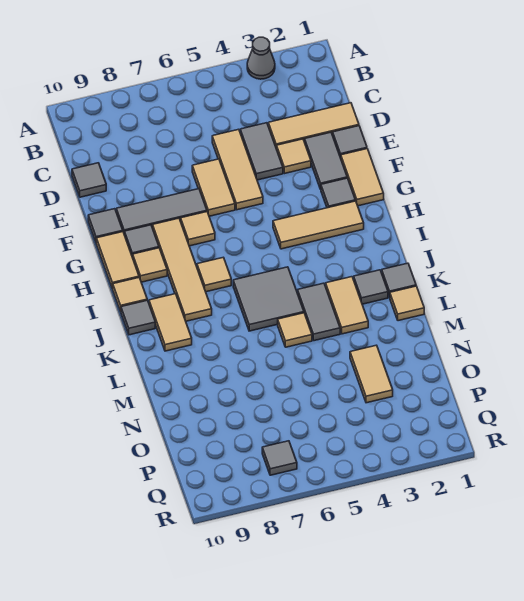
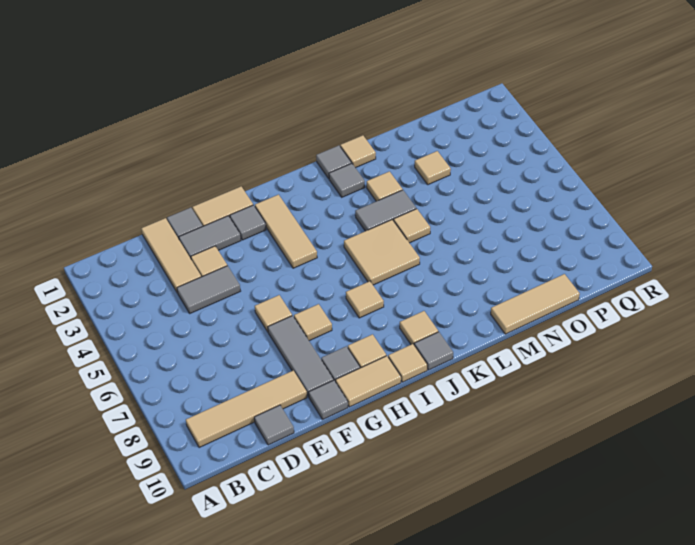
grey cone A3 level 1 -> none
tan tile D5:F5 level 1 -> tan tile M10:O10 level 1
tan tile E6:F6 level 1 -> tan tile F6 level 1
tan tile G8:J8 level 1 -> tan tile B9:E9 level 1
grey tile J5:K6 level 1 -> tan tile J5:K6 level 1
tan tile J9:K9 level 1 -> tan tile J9 level 1
tan tile K3:L3 level 1 -> tan tile L3 level 1
tan tile N3:O3 level 1 -> tan tile N3 level 1
grey tile Q7 level 1 -> none

